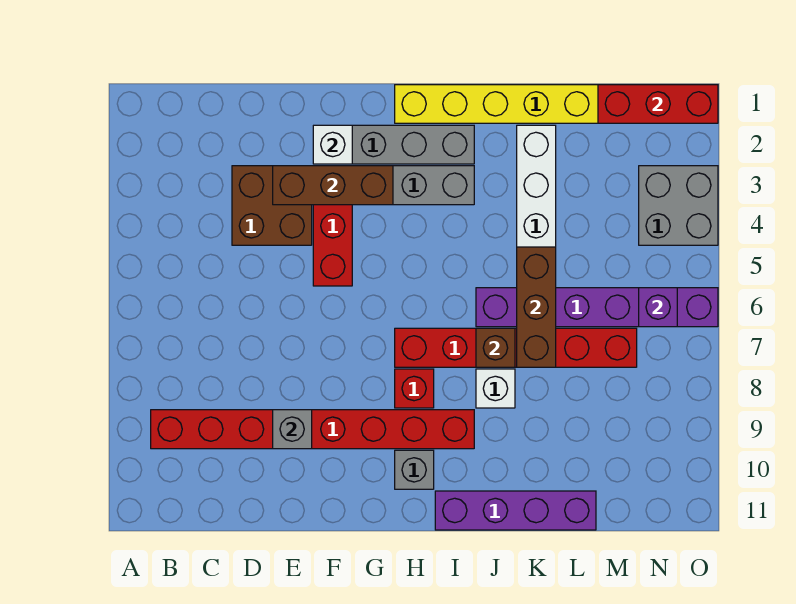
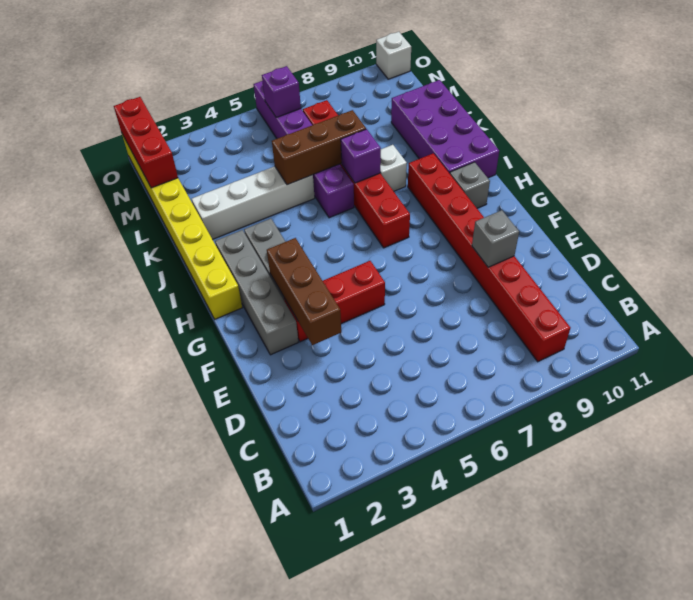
brown brick D3:E4 level 1 -> none
white brick F2 level 2 -> white brick O11 level 1
red brick H8 level 1 -> none
purple brick I11:L11 level 1 -> purple brick I10:L11 level 1
brown brick J7 level 2 -> purple brick J7 level 2
grey brick N3:O4 level 1 -> none

